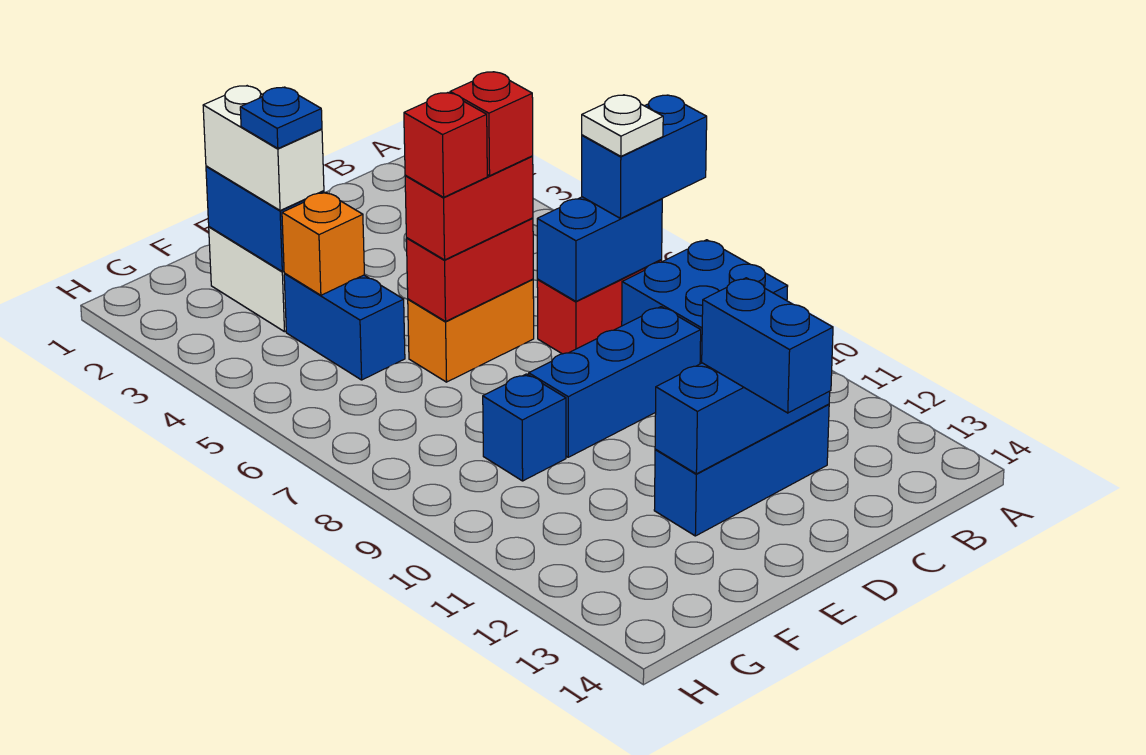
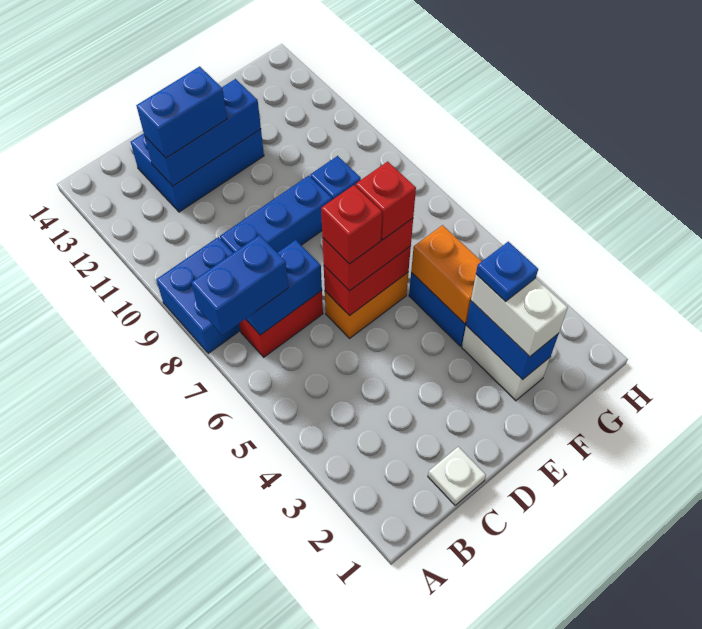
white plate B7 level 4 -> white plate C1 level 1
blue brick C12:E12 level 1 -> blue brick C12:E13 level 1
blue brick D12:D13 level 3 -> blue brick C12:D12 level 3
orange brick F4 level 2 -> orange brick F4:F5 level 2

